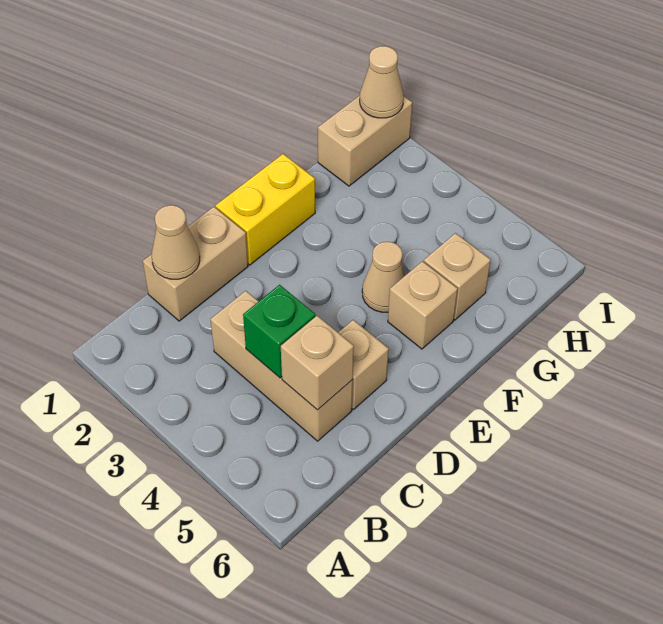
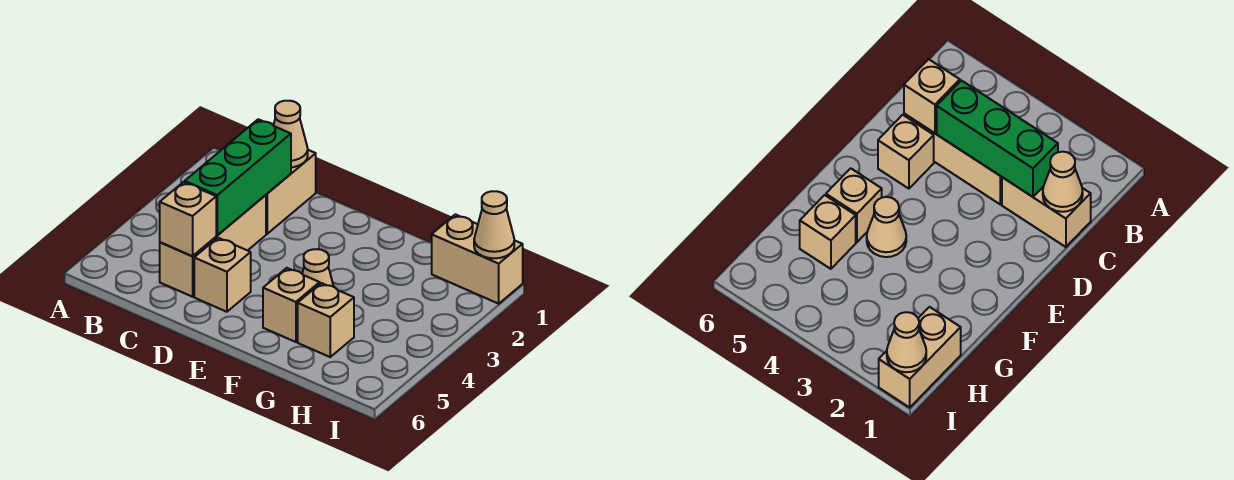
tan brick C1:D1 level 1 -> tan brick C1:C2 level 1
green brick C4 level 2 -> green brick C2:C4 level 2
yellow brick E1:F1 level 1 -> none

